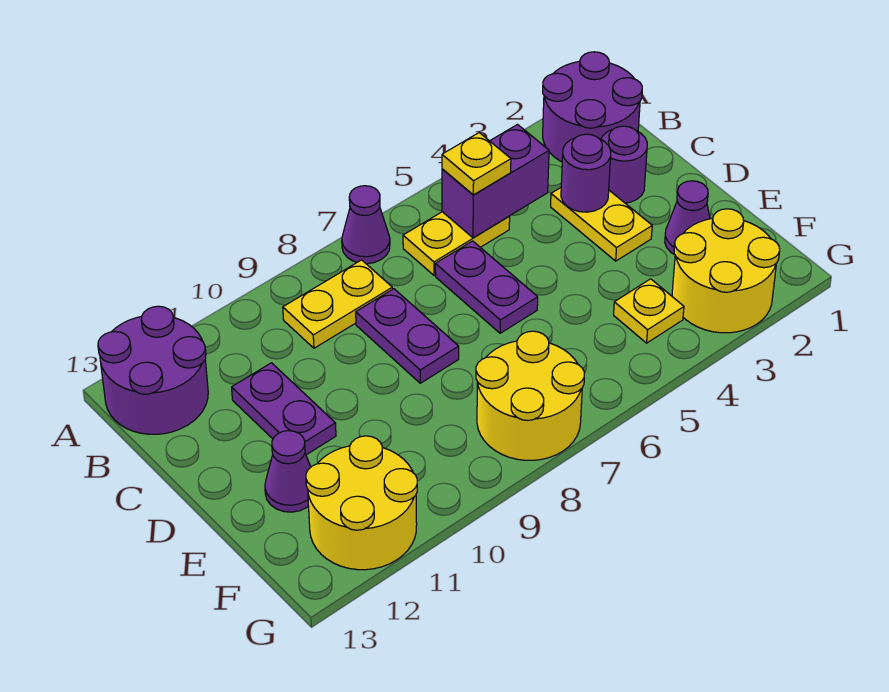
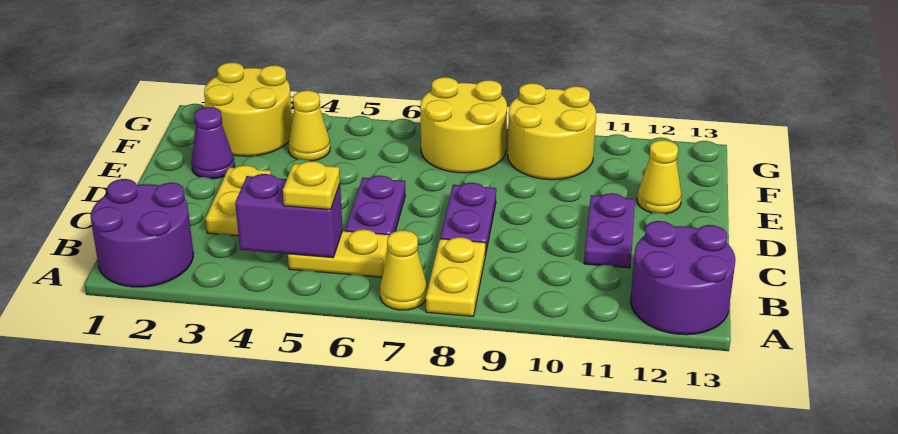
purple cone A7 level 1 -> yellow cone A7 level 1
yellow plate B8:B9 level 1 -> yellow plate A8:B8 level 1
purple round brick C2 level 1 -> none
purple round brick C3 level 2 -> none
purple cone E12 level 1 -> yellow cone E12 level 1
yellow plate F4 level 1 -> yellow cone F4 level 1
yellow round brick F11:G12 level 1 -> yellow round brick F9:G10 level 1

